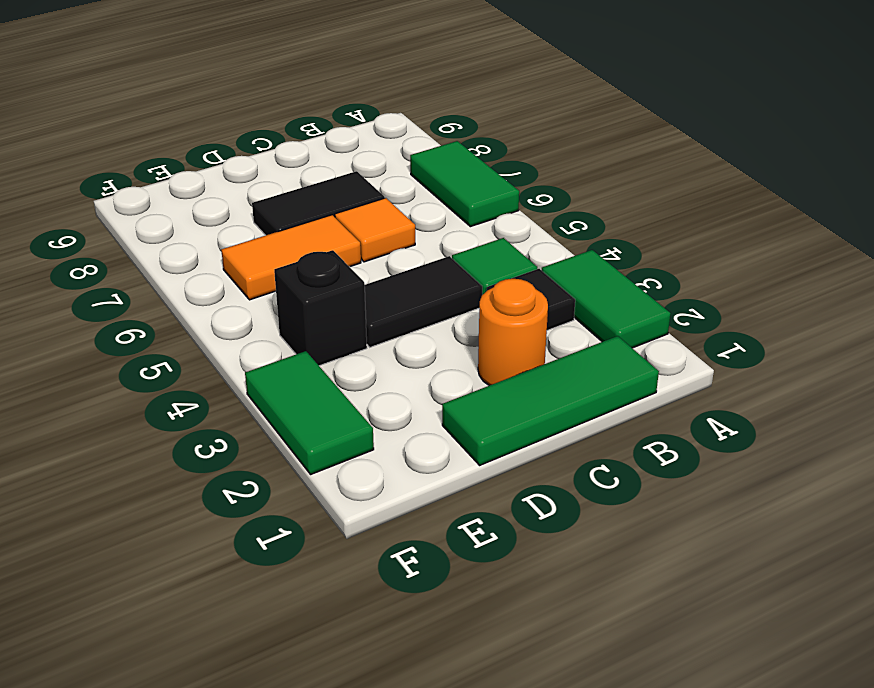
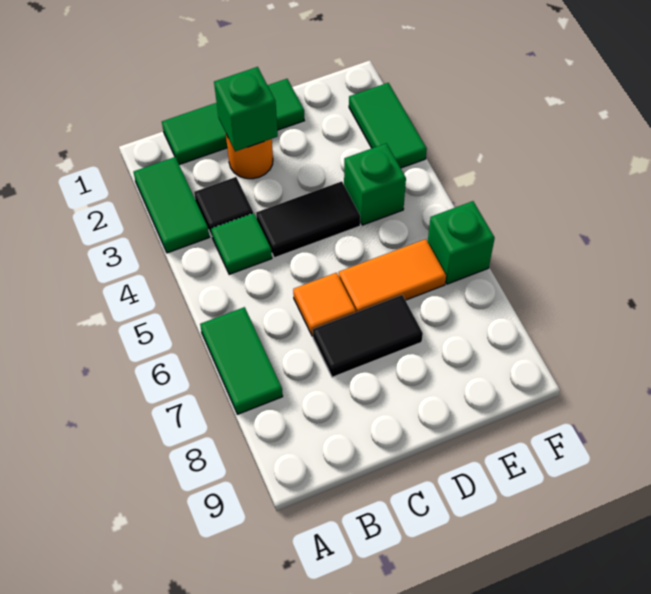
none -> green brick C2 level 2
black brick E4 level 1 -> green brick E4 level 1
none -> green brick F6 level 1

